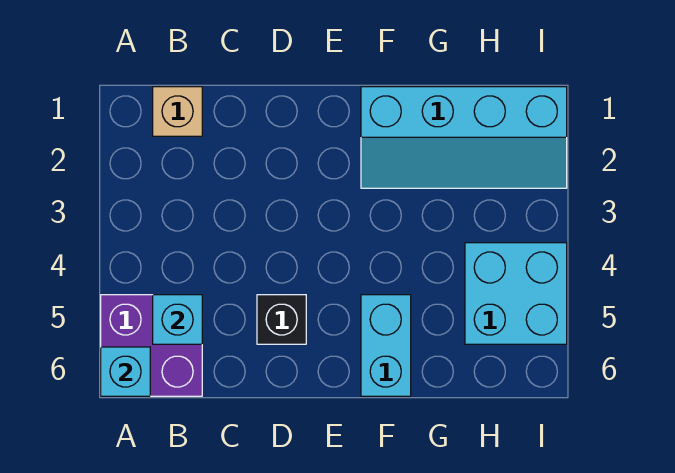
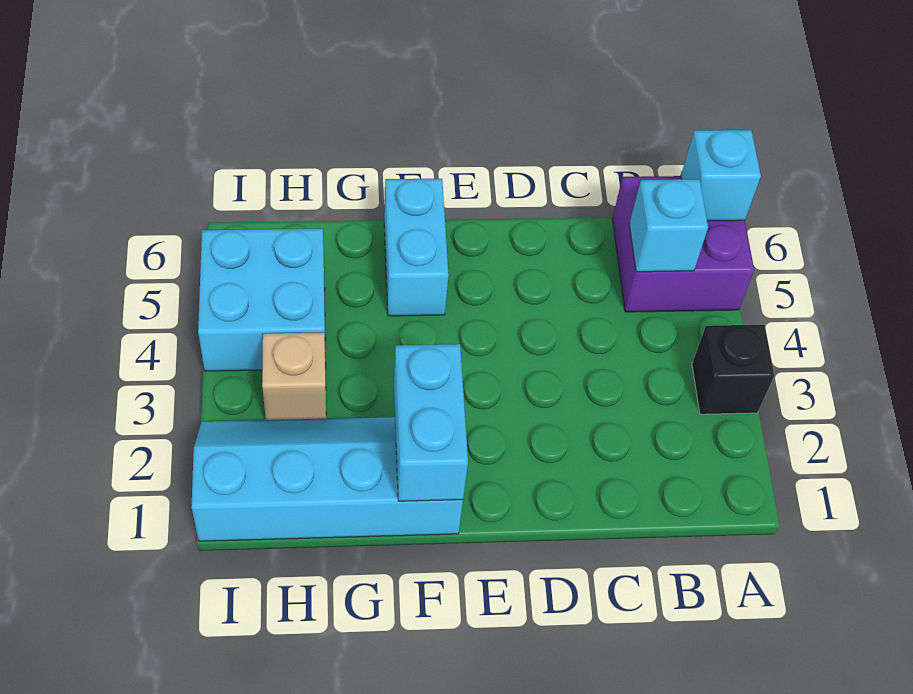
tan brick B1 level 1 -> tan brick H3 level 1
black brick D5 level 1 -> black brick A3 level 1
none -> cyan brick F1:F2 level 2

